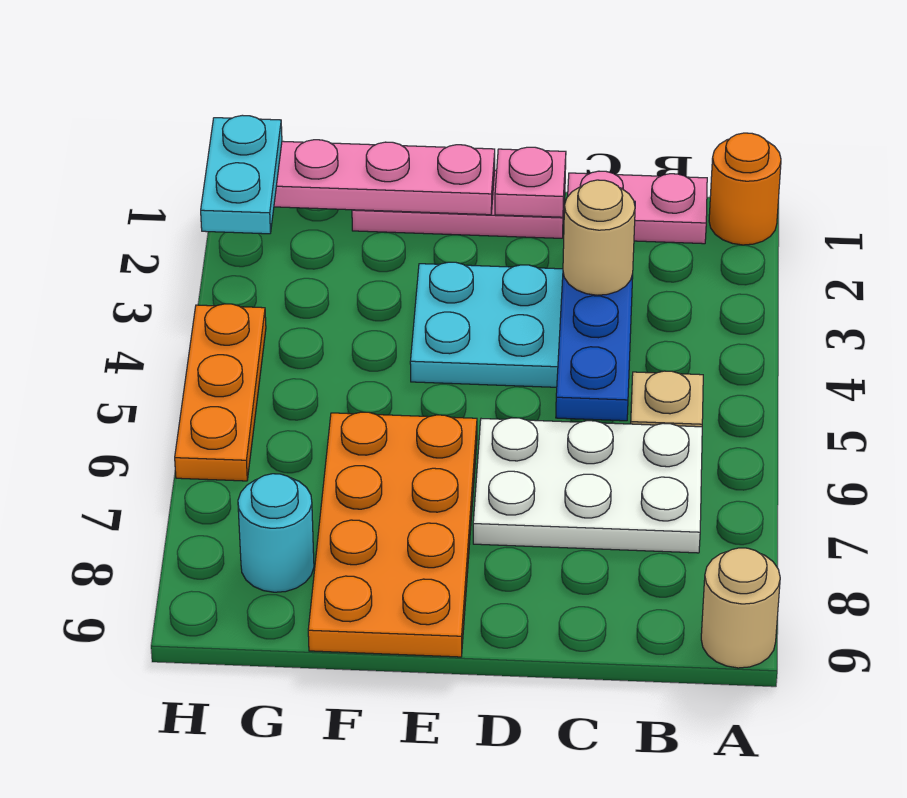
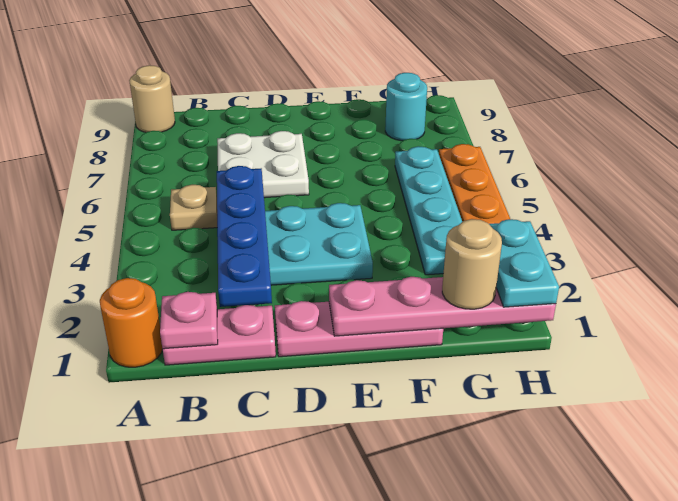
white plate B6:D7 level 1 -> white plate C6:D7 level 1
tan round brick C3 level 3 -> tan round brick G1 level 3
pink plate D1 level 2 -> pink plate B1 level 2
orange plate E6:F9 level 1 -> none
none -> cyan plate G3:G6 level 1

